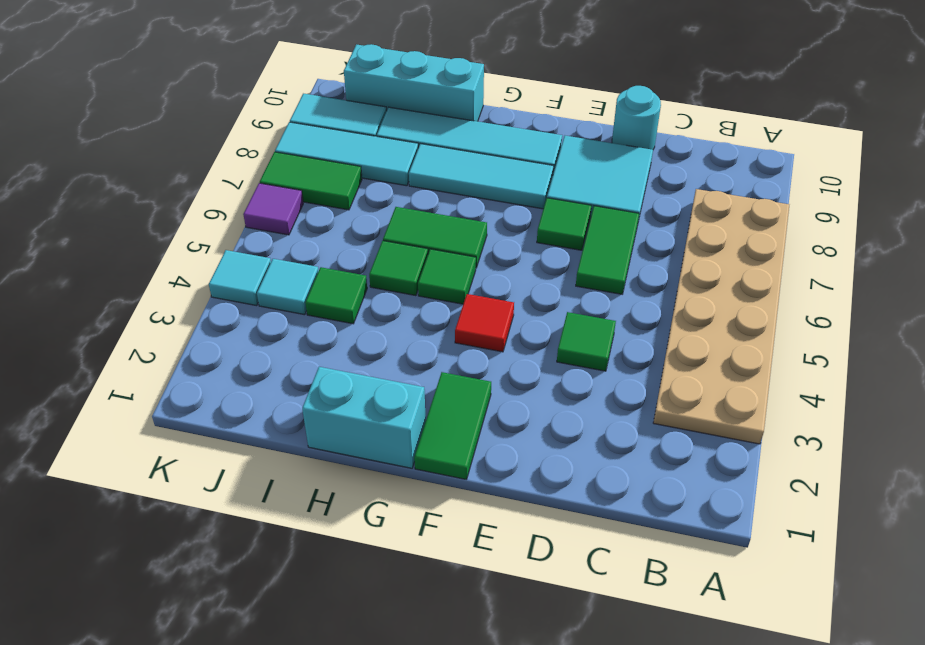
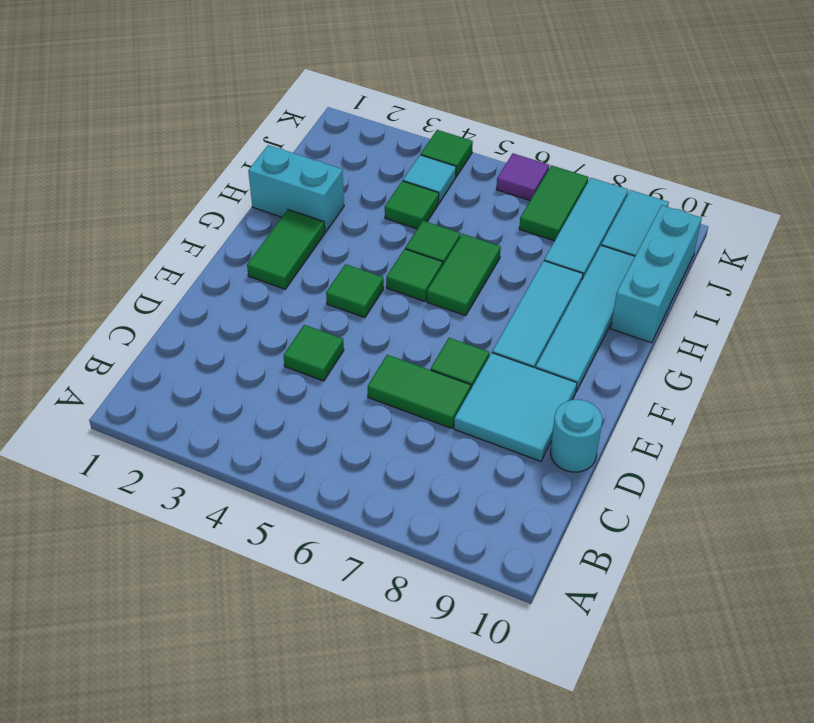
tan plate A3:B8 level 1 -> none
green tile F1:F2 level 1 -> green tile F2:G2 level 1
red tile F4 level 1 -> green tile F4 level 1
cyan brick G1:H1 level 1 -> cyan brick H1:H2 level 1
cyan tile K4 level 1 -> green tile K4 level 1

